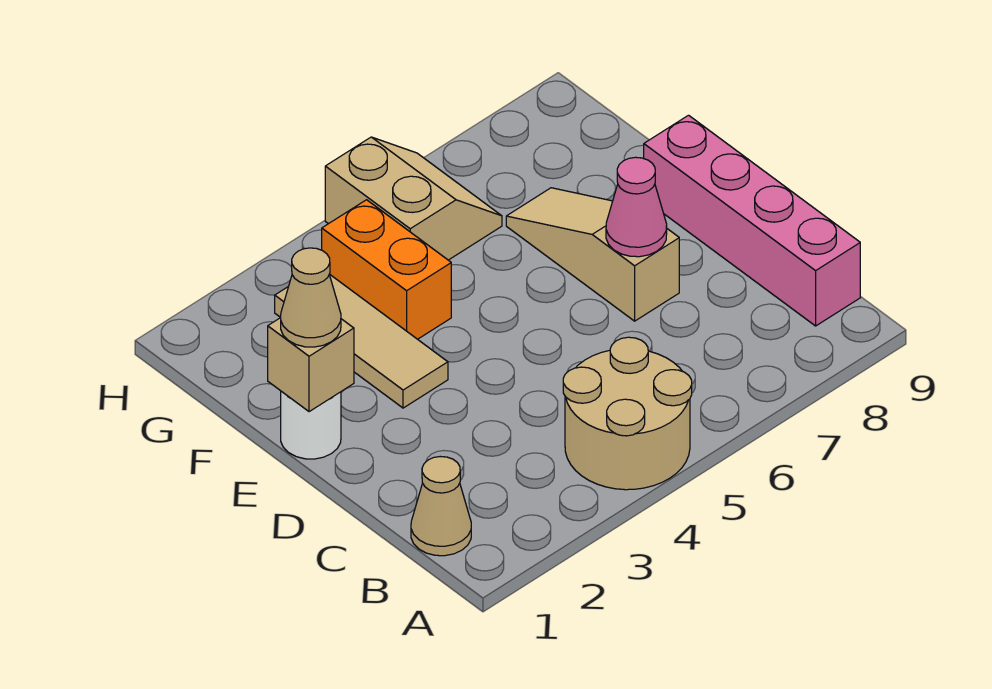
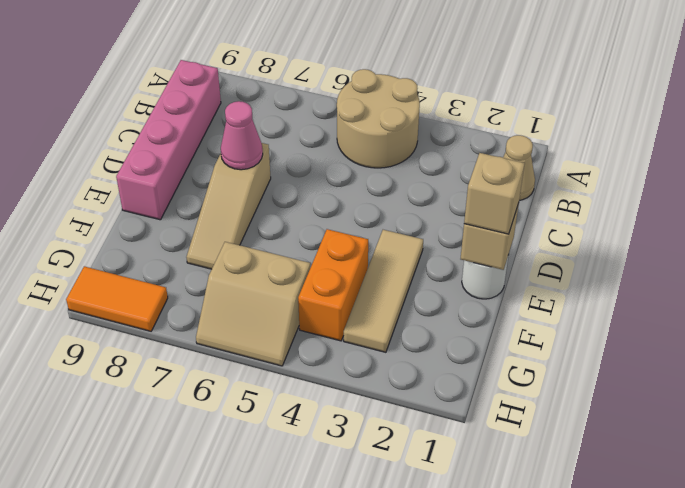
tan cone E1 level 3 -> tan brick E1 level 3
tan slope G5:H6 level 1 top 5 -> tan slope G5:H6 level 1 top G
none -> orange tile H8:H9 level 1

